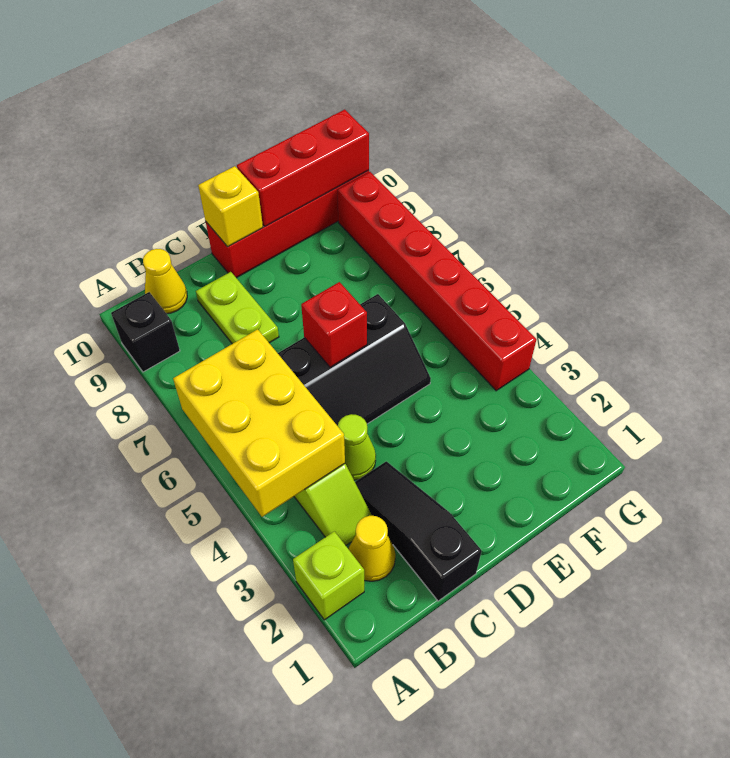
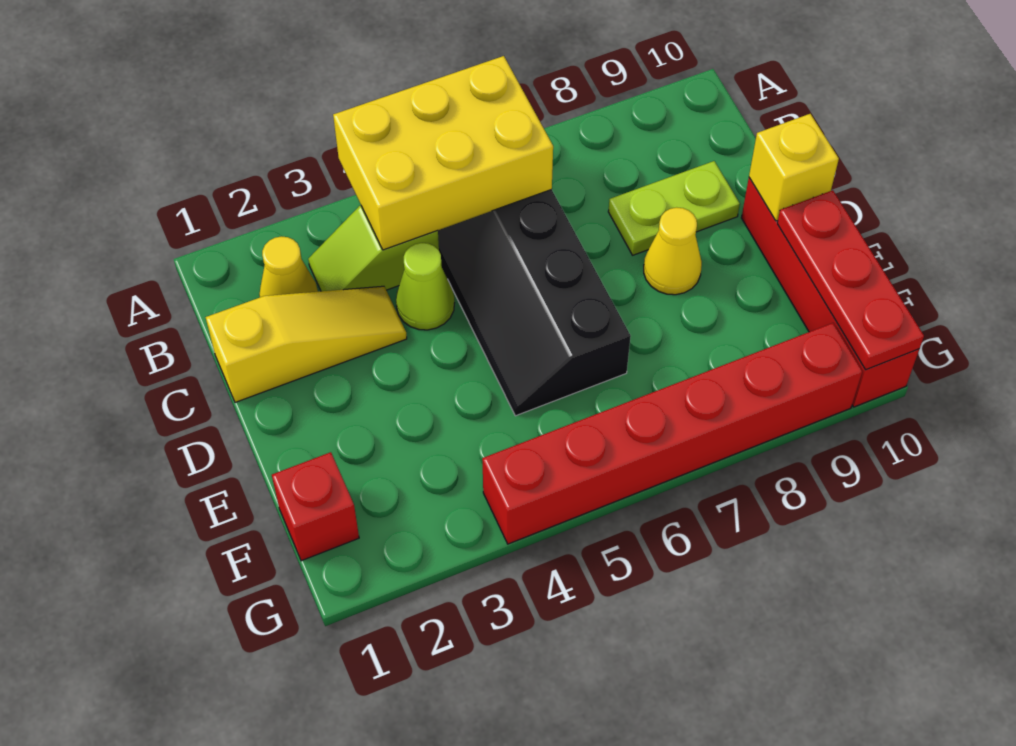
lime brick A2 level 1 -> none
black brick A9 level 1 -> none
yellow cone B10 level 1 -> yellow cone D8 level 1
black slope C1:C3 level 1 top 1 -> yellow slope C1:C3 level 1 top 1
red brick D6 level 2 -> red brick F1 level 1
red brick E10:G10 level 2 -> red plate E10:G10 level 2

